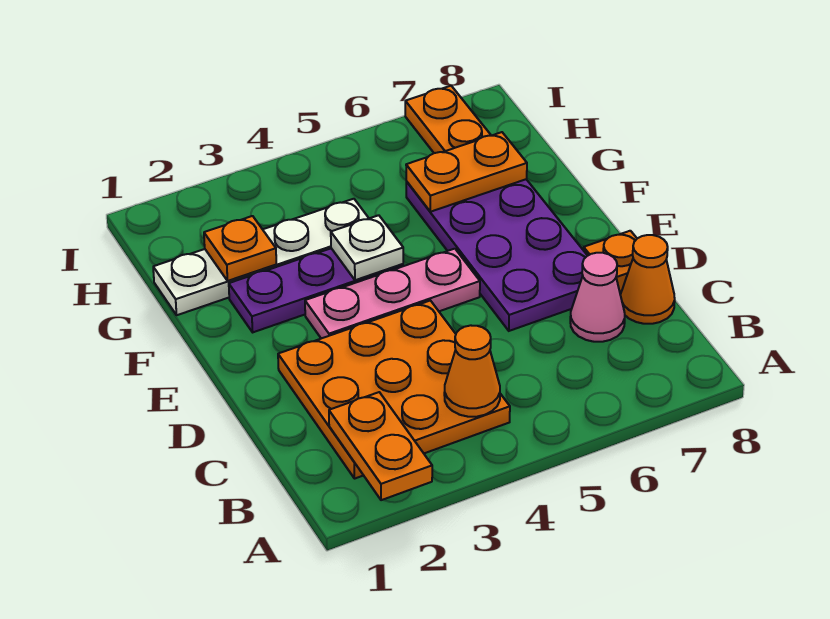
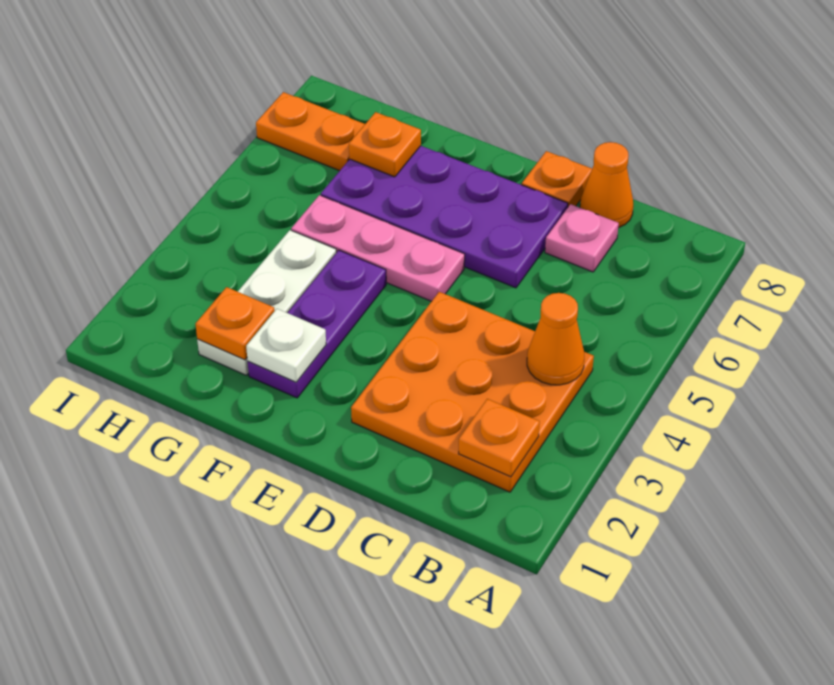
orange plate A2:B2 level 2 -> orange plate B2 level 2
pink cone C7 level 1 -> pink plate C7 level 1
pink plate E3:E5 level 1 -> pink plate E5:G5 level 1
white plate F4 level 2 -> white plate F2 level 2
white plate G1:G4 level 1 -> white plate G2:G4 level 1
orange plate G6:G7 level 2 -> orange plate G7 level 2

